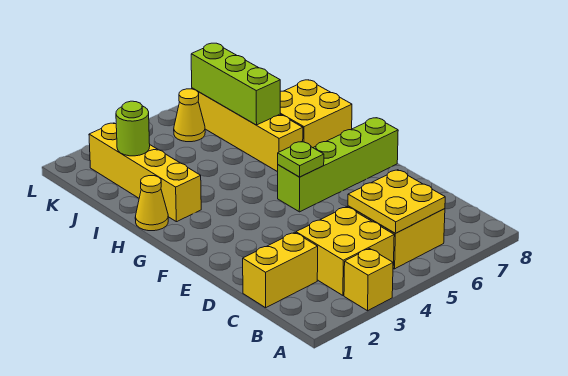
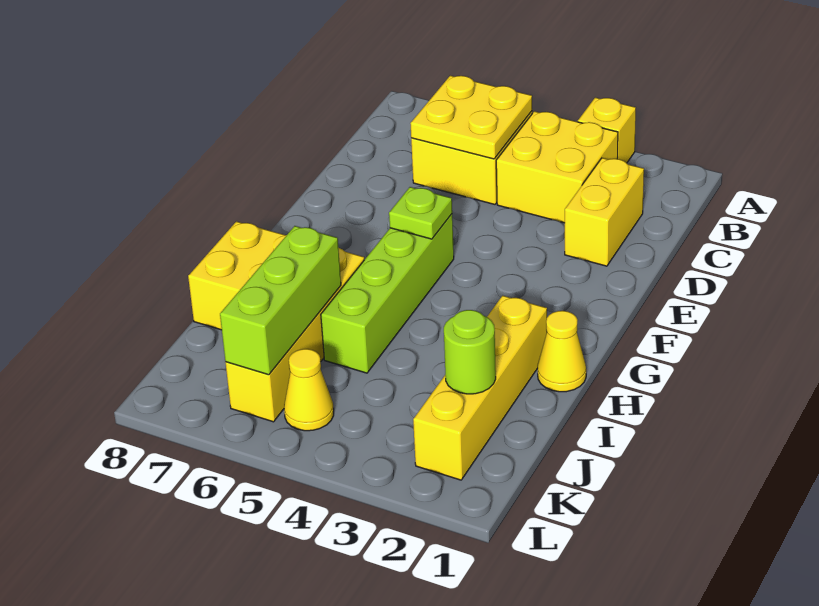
yellow brick C1:C2 level 1 -> yellow brick C2:D2 level 1
lime brick F5:F8 level 1 -> lime brick F5:I5 level 1

